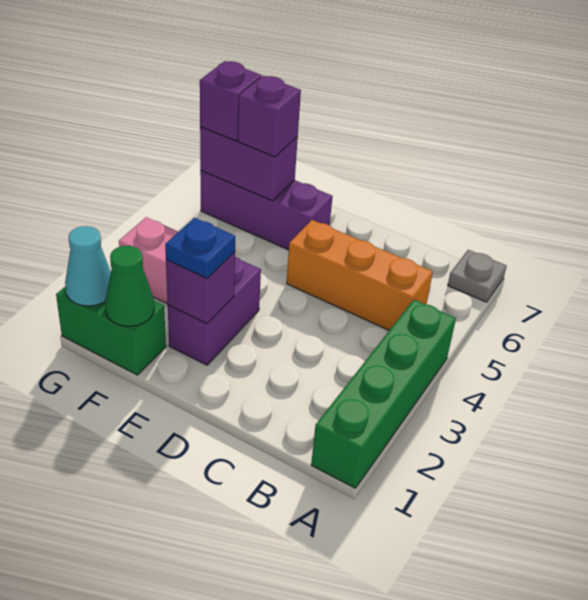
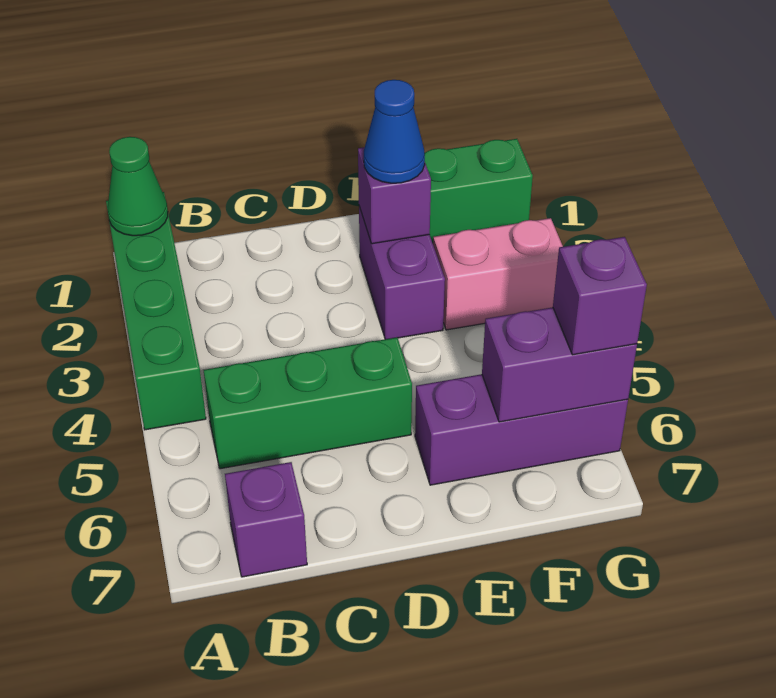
grey plate A7 level 1 -> none
orange brick B5:D5 level 1 -> green brick B5:D5 level 1
blue plate E2 level 3 -> blue cone E2 level 3
green cone F1 level 2 -> green cone A1 level 2
purple brick F6 level 3 -> purple brick B7 level 1
cyan cone G1 level 2 -> none

